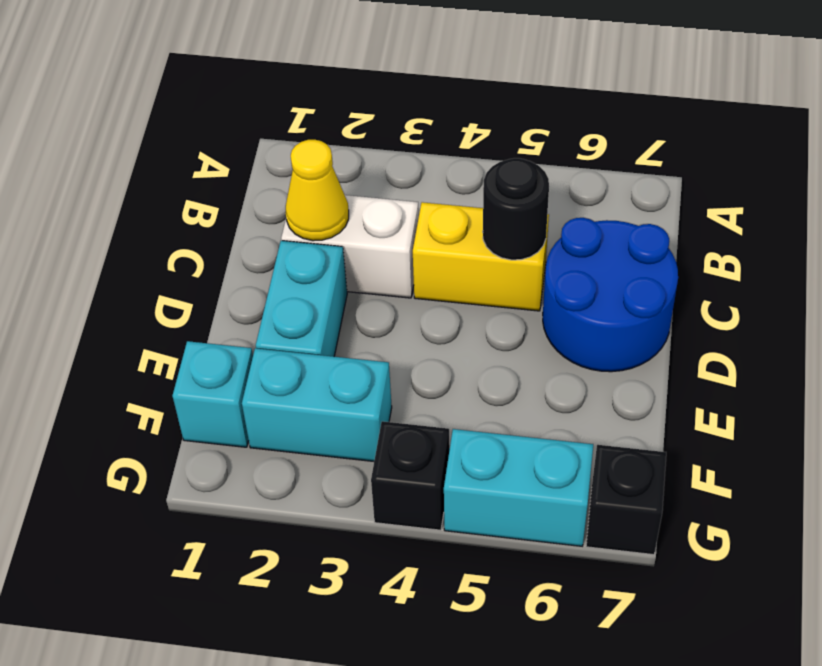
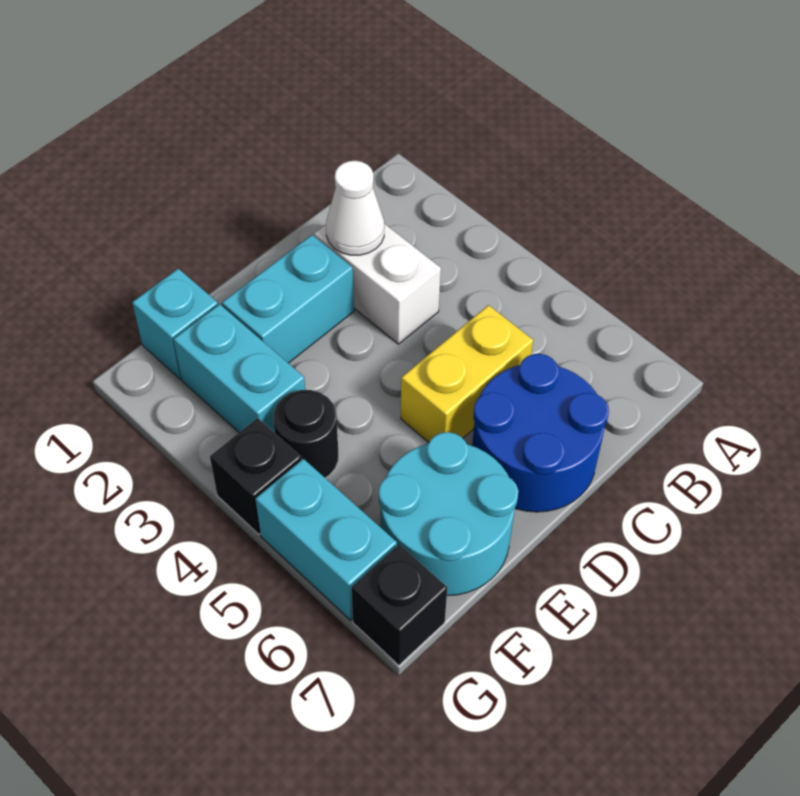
yellow cone C2 level 2 -> white cone C2 level 2
yellow brick C4:C5 level 1 -> yellow brick C5:D5 level 1
black round brick C5 level 2 -> black round brick F4 level 1
none -> cyan round brick E6:F7 level 1

